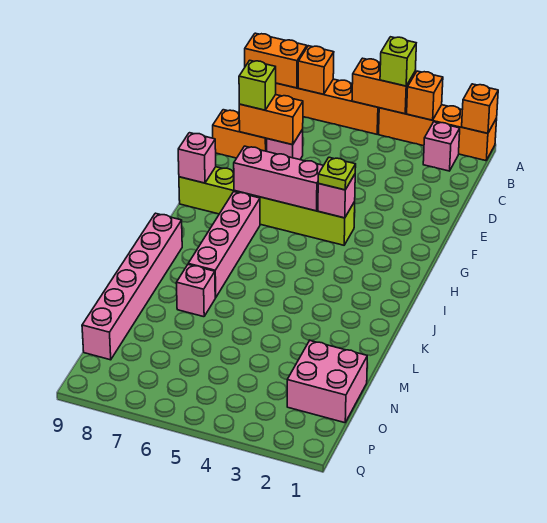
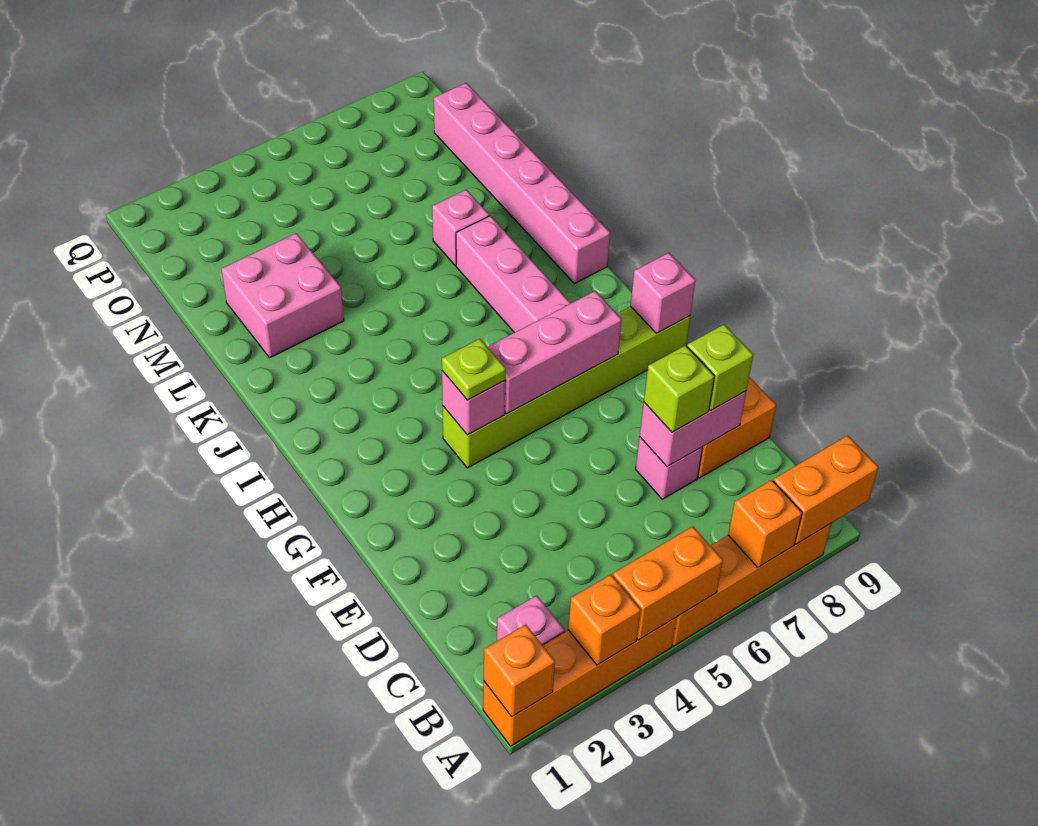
lime brick A4 level 3 -> lime brick D7 level 3
orange brick D7:D8 level 2 -> pink brick D7:D8 level 2
pink brick N1:O2 level 1 -> pink brick L2:M3 level 1

